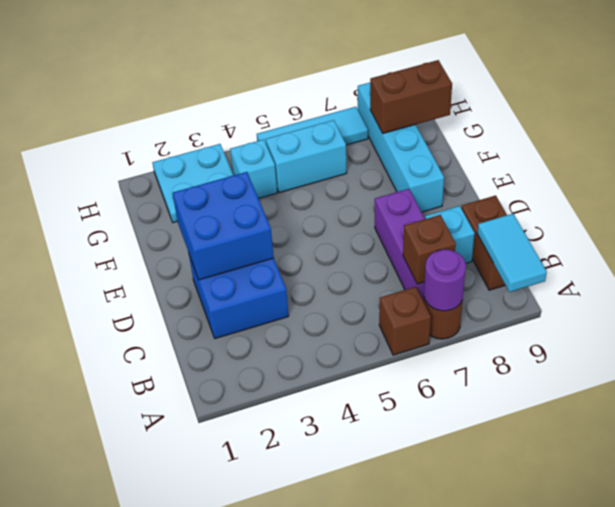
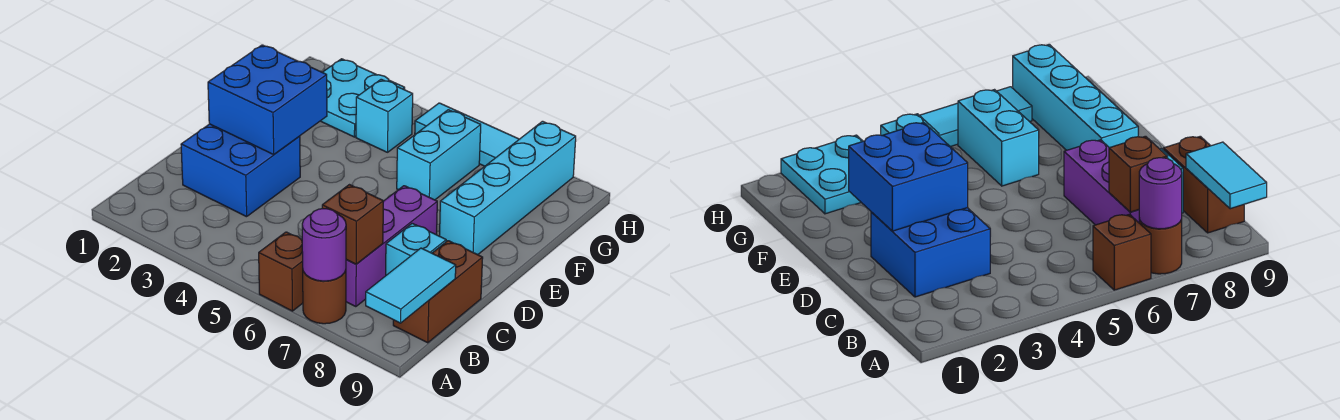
cyan brick G5:G6 level 1 -> cyan brick F6:G6 level 1
brown brick G8:G9 level 2 -> none

